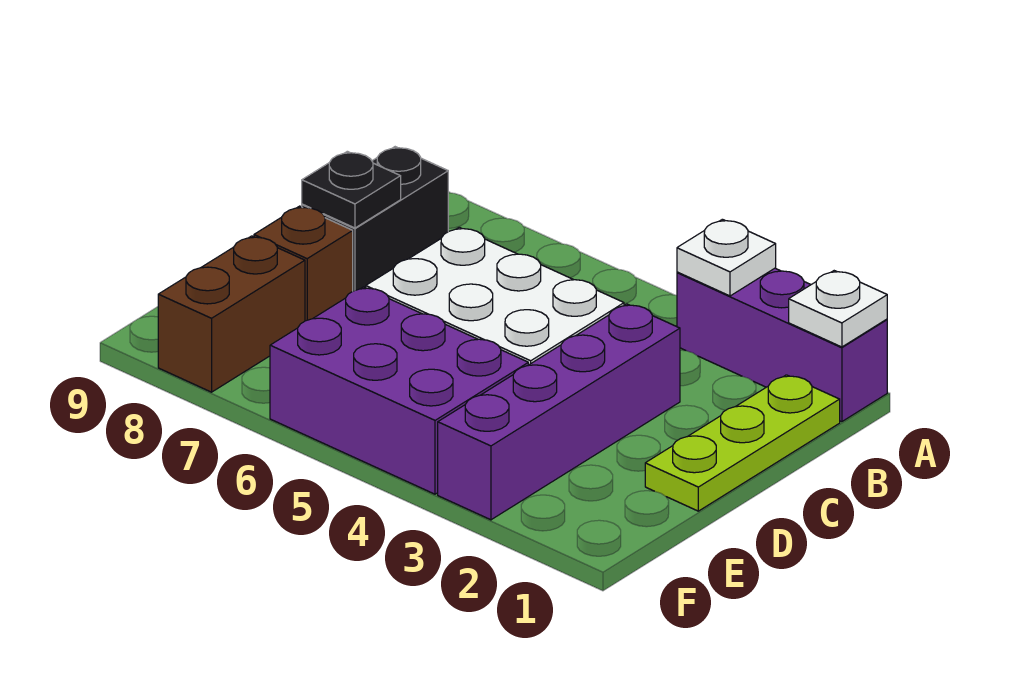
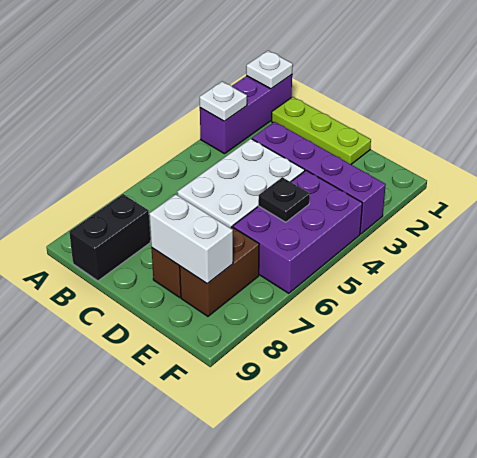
black brick B8:C8 level 1 -> black brick B8:B9 level 1
black plate C8 level 2 -> black plate E5 level 2
none -> white brick D8:E8 level 2
brown brick E8:F8 level 1 -> brown brick E7:E8 level 1

